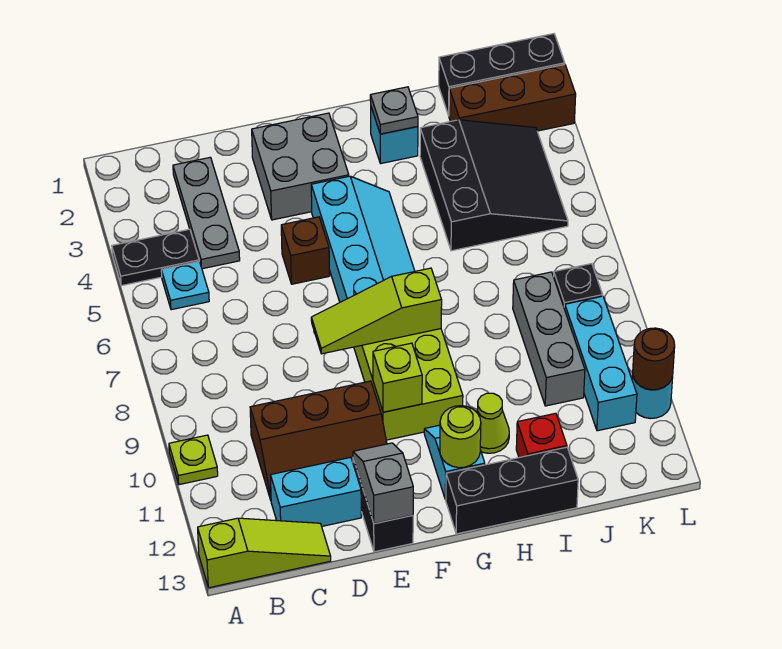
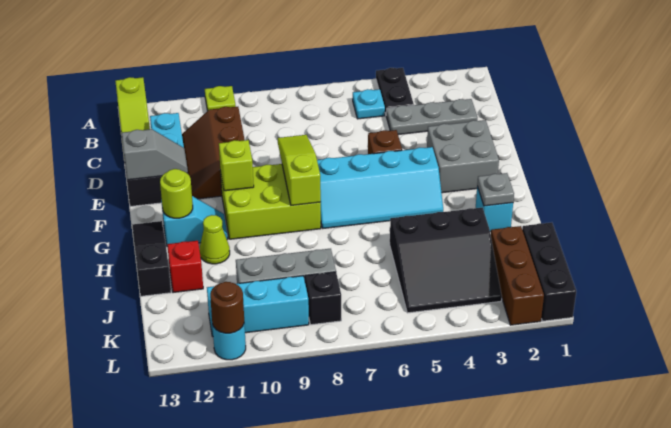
black brick G13:I13 level 1 -> black slope G13:I13 level 1 top I

